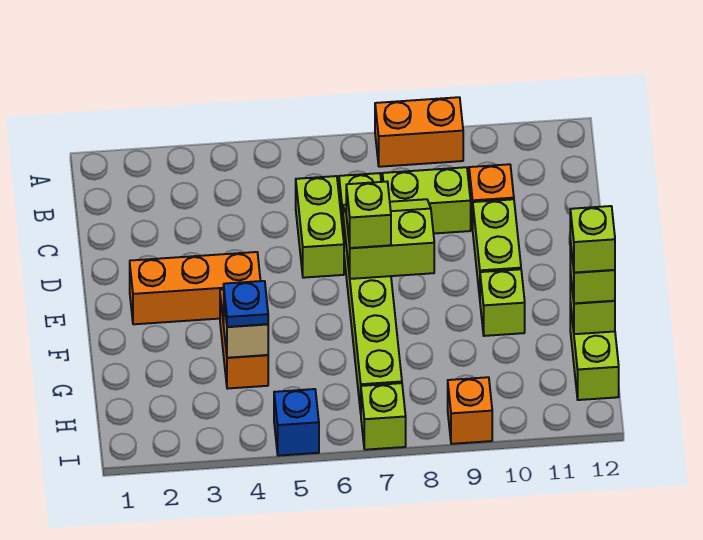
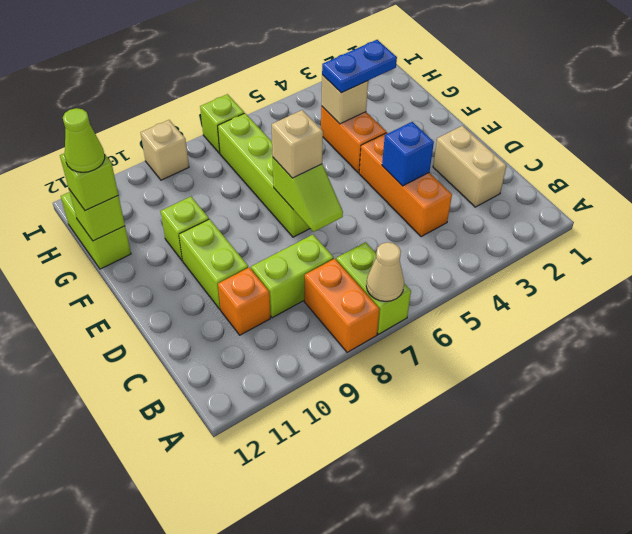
none -> tan cone A7 level 2
orange brick A8:A9 level 1 -> orange brick A8:B8 level 1
none -> tan brick C2:D2 level 1
lime brick C6:D6 level 1 -> lime brick A7:B7 level 1
lime brick C7:H7 level 1 -> lime brick E7:H7 level 1
lime slope D7:E8 level 2 top E -> lime slope D7:E7 level 2 top E
orange brick E2:E4 level 1 -> orange brick C4:E4 level 1
lime brick E7 level 3 -> tan brick E7 level 3
blue plate G4 level 3 -> blue plate G3:G4 level 3
lime brick G12 level 4 -> lime cone G12 level 4
blue brick I5 level 1 -> blue brick D4 level 2
orange brick I9 level 1 -> tan brick I9 level 1

